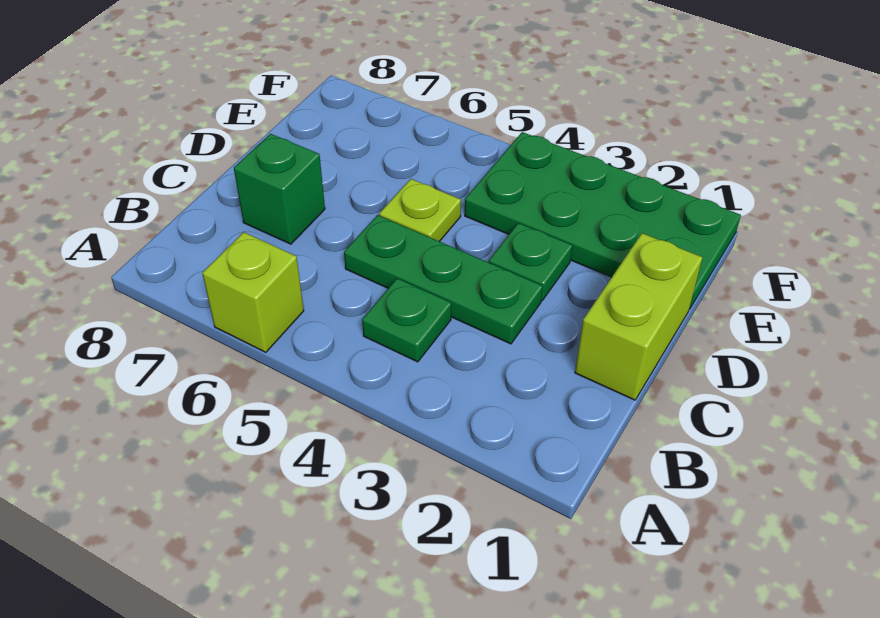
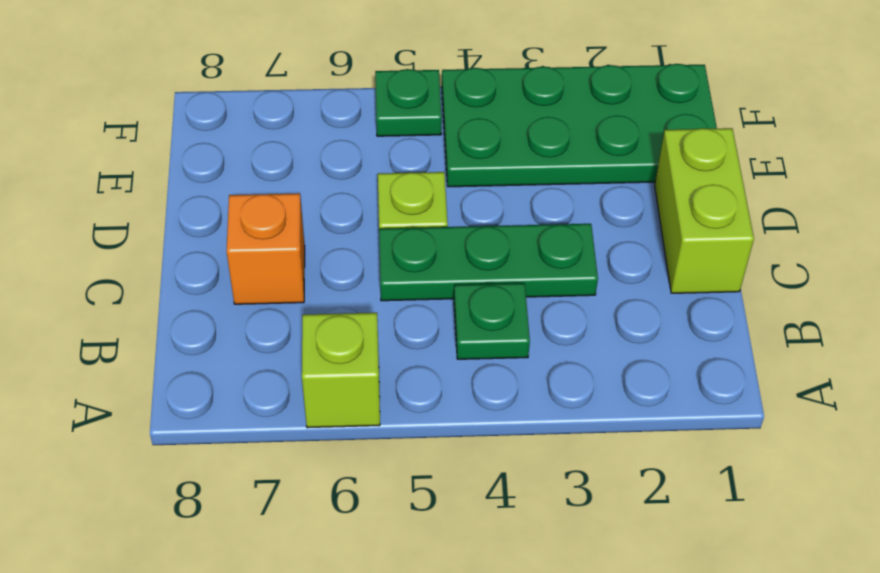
green brick C7 level 1 -> orange brick C7 level 1
green plate D3 level 1 -> green plate F5 level 1

